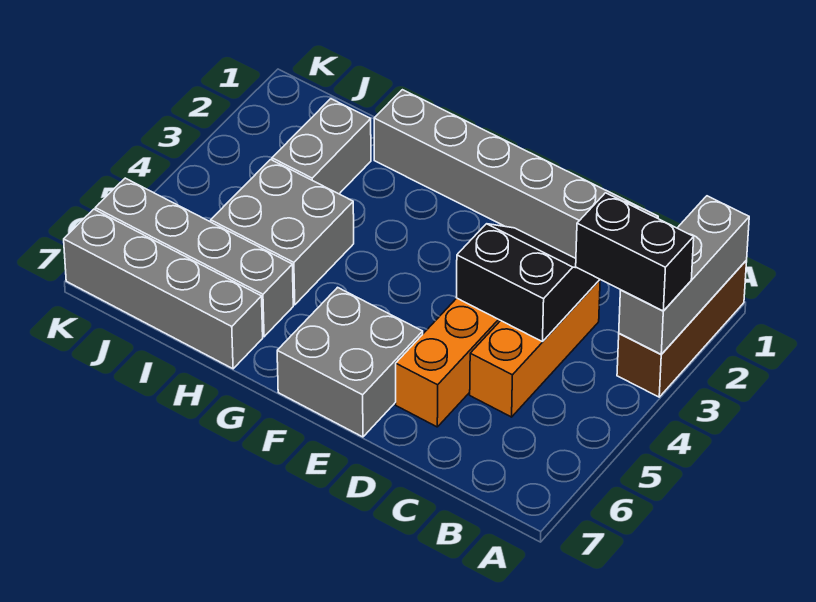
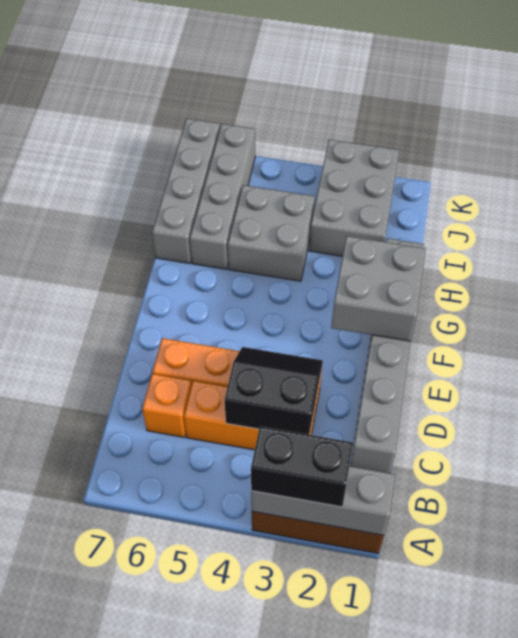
black brick A3:B3 level 3 -> black brick A2:A3 level 3
black slope C3:D4 level 2 top 4 -> black slope C3:D4 level 2 top C
none -> orange brick C6 level 1
grey brick E6:F7 level 1 -> grey brick F1:G2 level 2
grey brick I2:I3 level 1 -> grey brick I2:K3 level 1

